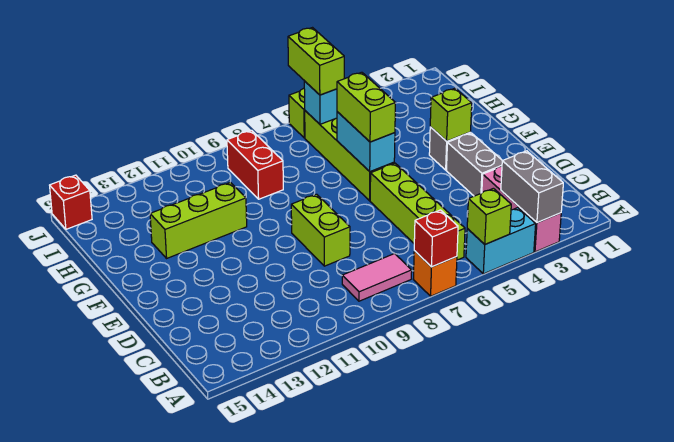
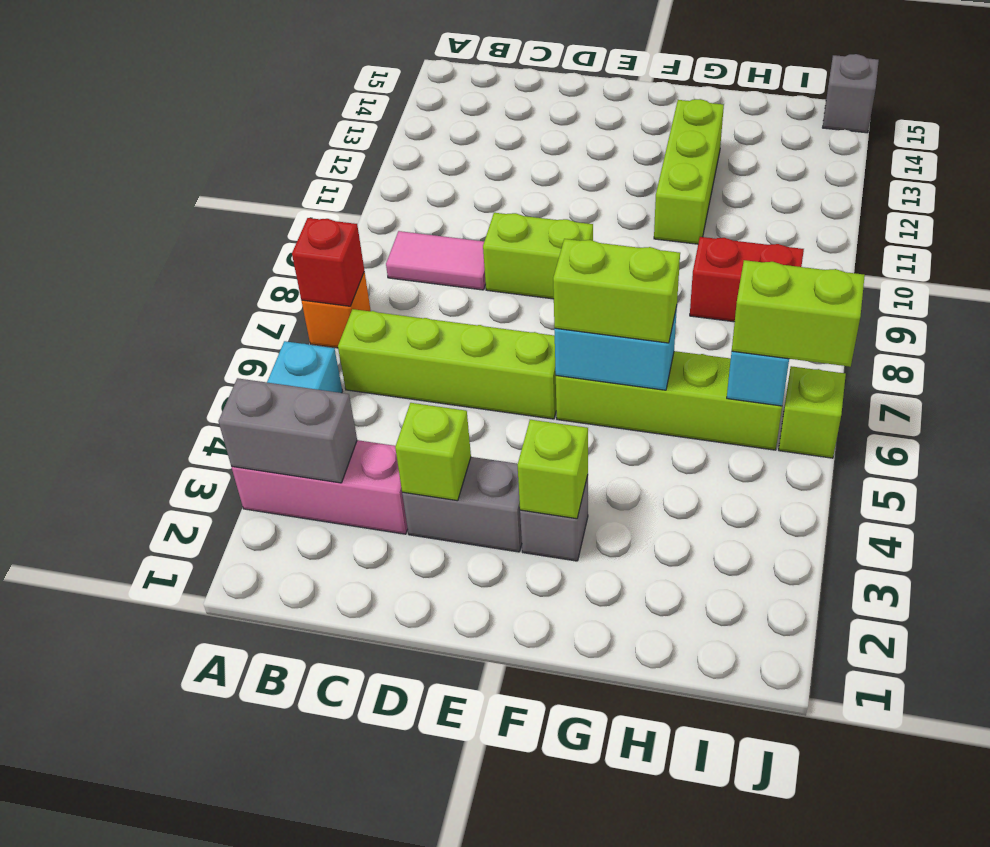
lime brick A5 level 2 -> lime brick D3 level 2
pink tile B8:B9 level 1 -> pink tile B9:C9 level 1
red brick J15 level 1 -> grey brick J15 level 1

